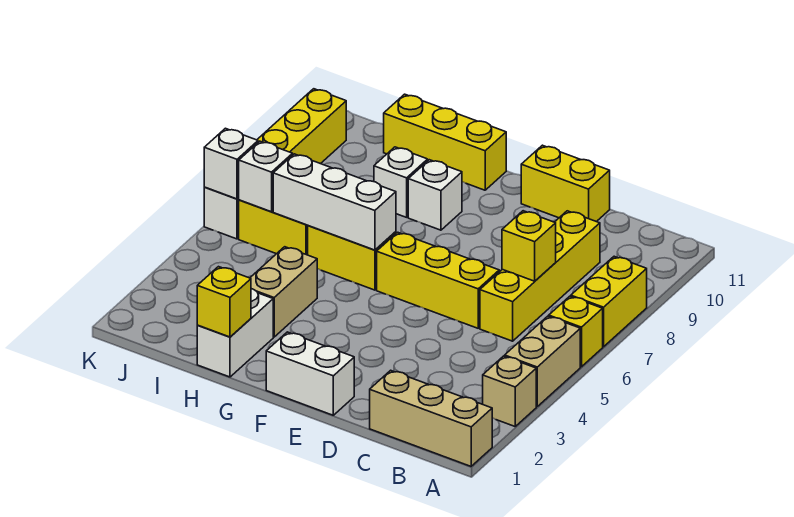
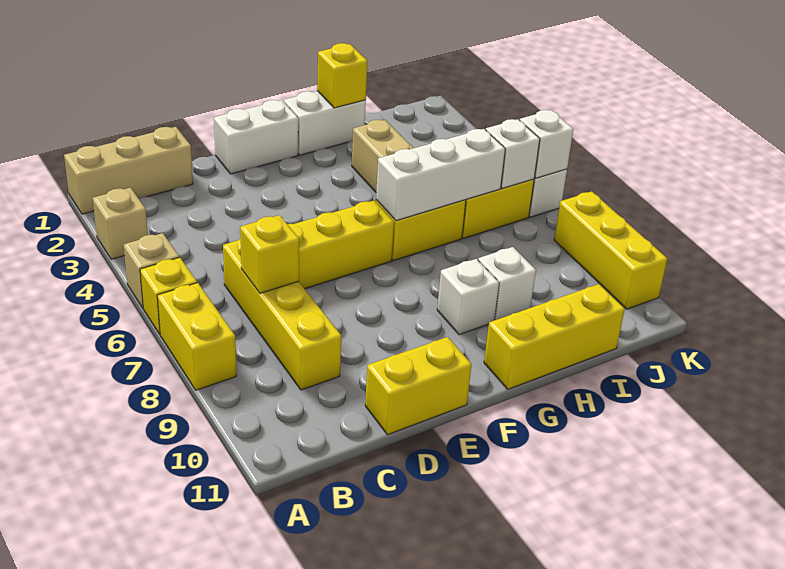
tan brick A4:A5 level 1 -> tan brick A5 level 1
white brick H1:H2 level 1 -> white brick G1:H1 level 1

